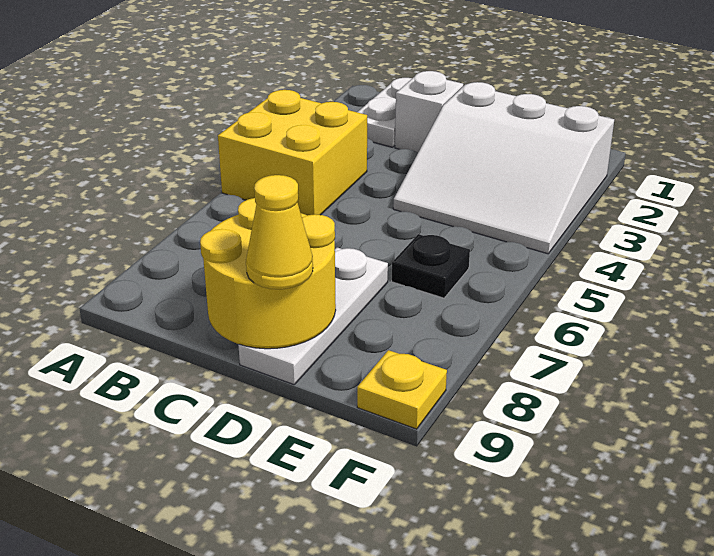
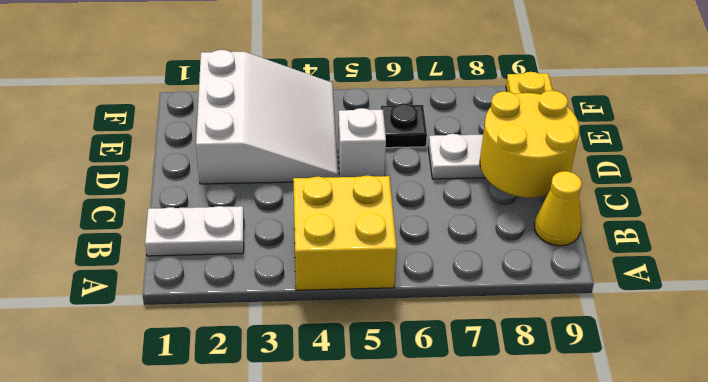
white brick C2 level 1 -> white brick D5 level 1
yellow cone D9 level 3 -> yellow cone B9 level 1

